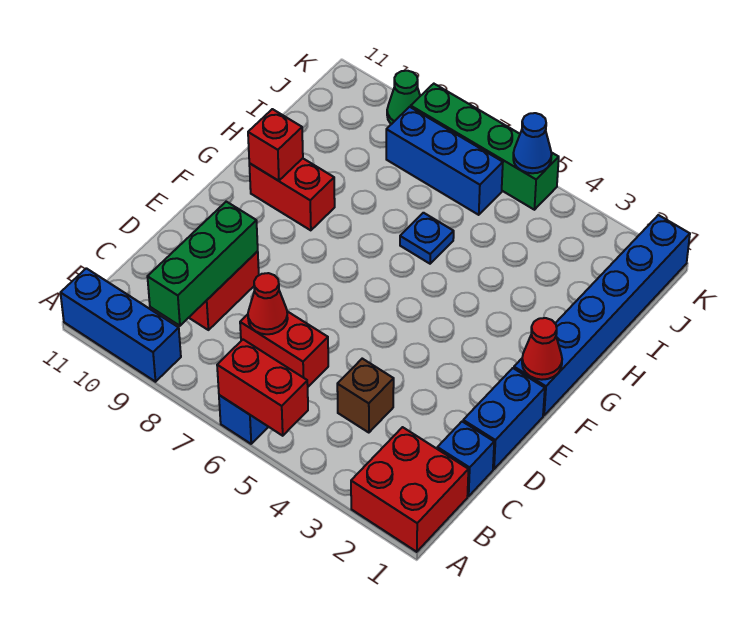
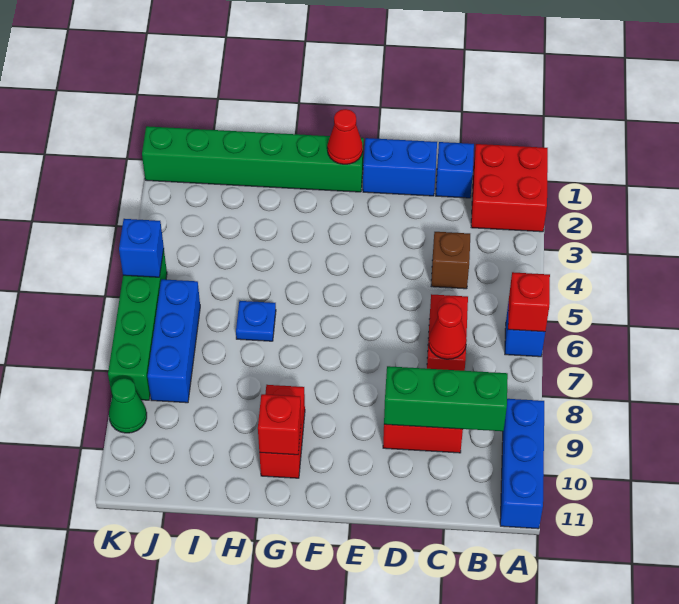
red brick A5:A6 level 2 -> red brick A6 level 2
blue brick F1:K1 level 1 -> green brick F1:K1 level 1
blue cone K5 level 2 -> blue brick K5 level 2

